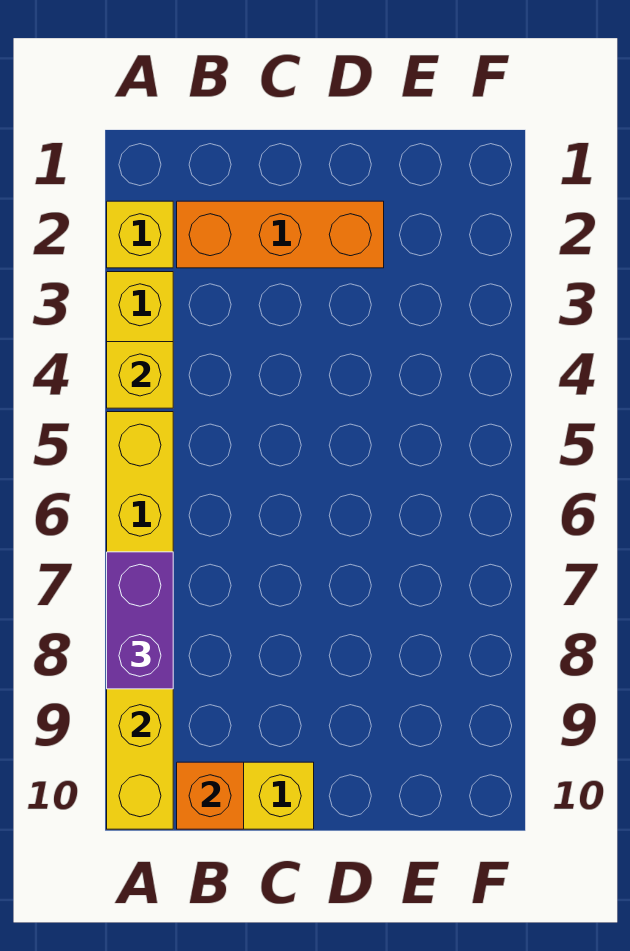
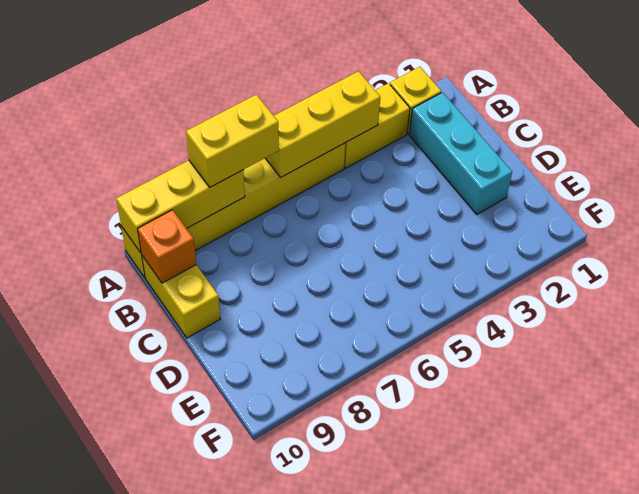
yellow brick A4 level 2 -> yellow brick A4:A6 level 2
purple brick A7:A8 level 3 -> yellow brick A7:A8 level 3
orange brick B2:D2 level 1 -> cyan brick B2:D2 level 1

